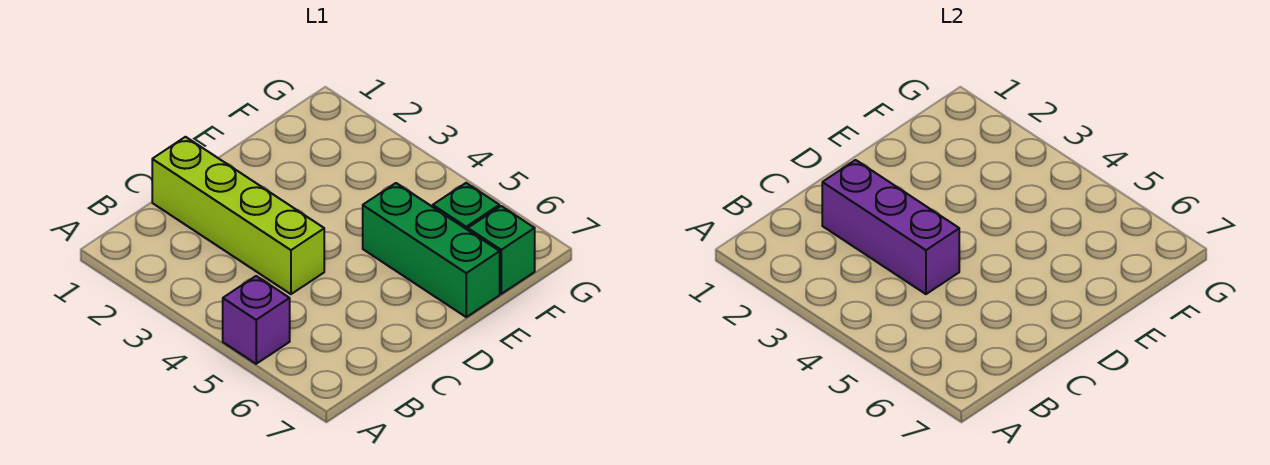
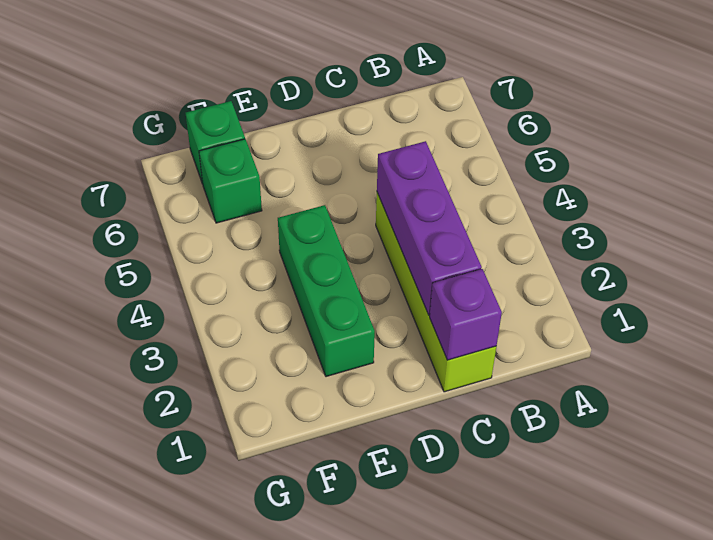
purple brick A5 level 1 -> purple brick C1 level 2
green brick E5:E7 level 1 -> green brick E2:E4 level 1

